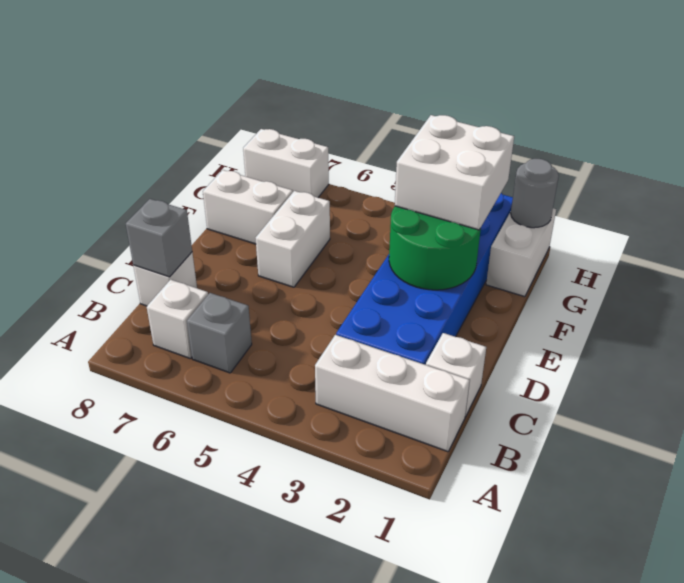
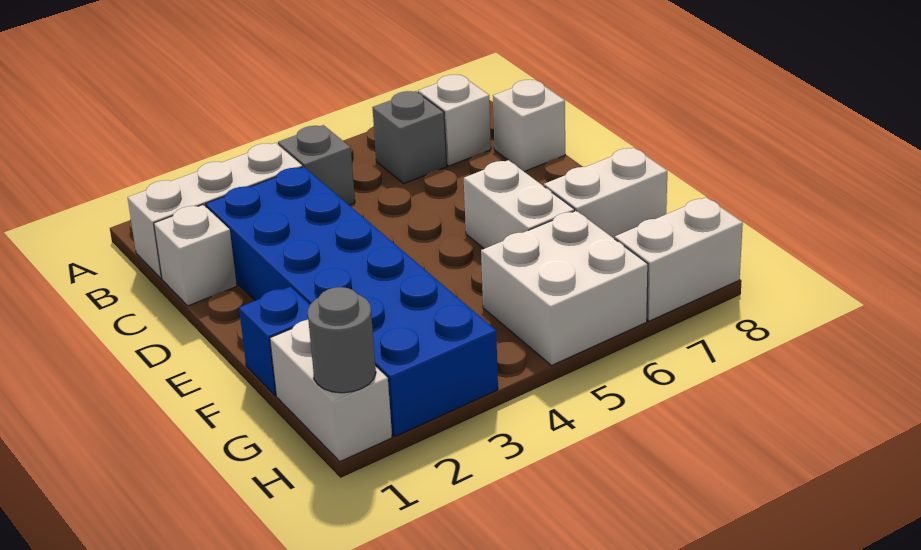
grey brick C8 level 2 -> grey brick B4 level 1
green round brick E2:F3 level 2 -> none
none -> blue brick F1 level 1
white brick F2:G3 level 3 -> white brick G5:H6 level 1

